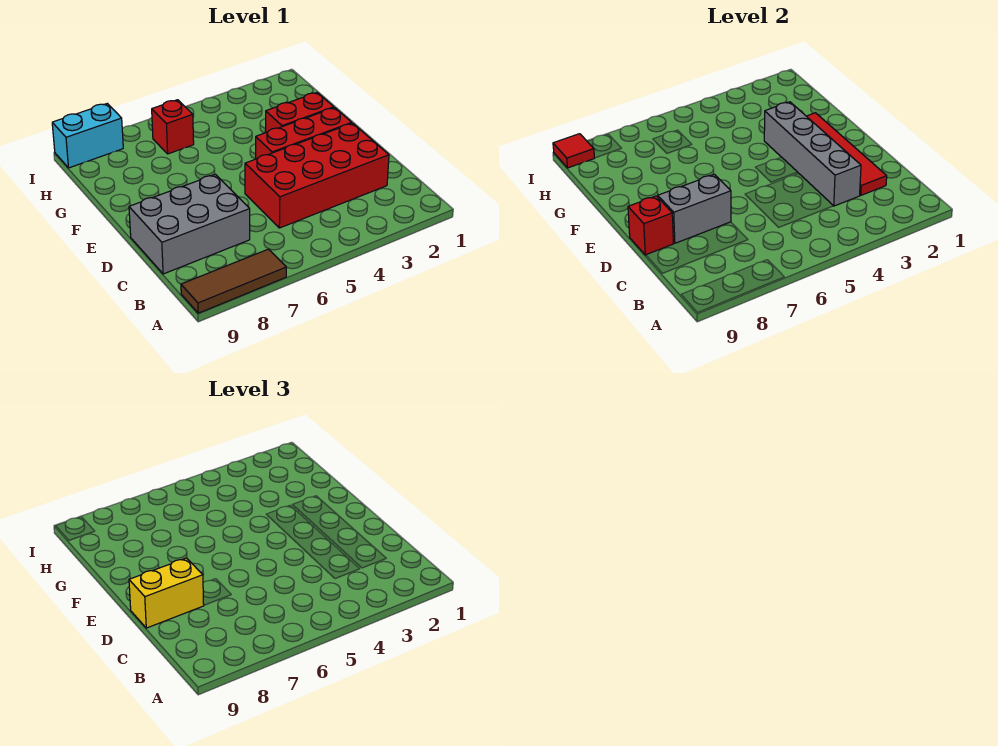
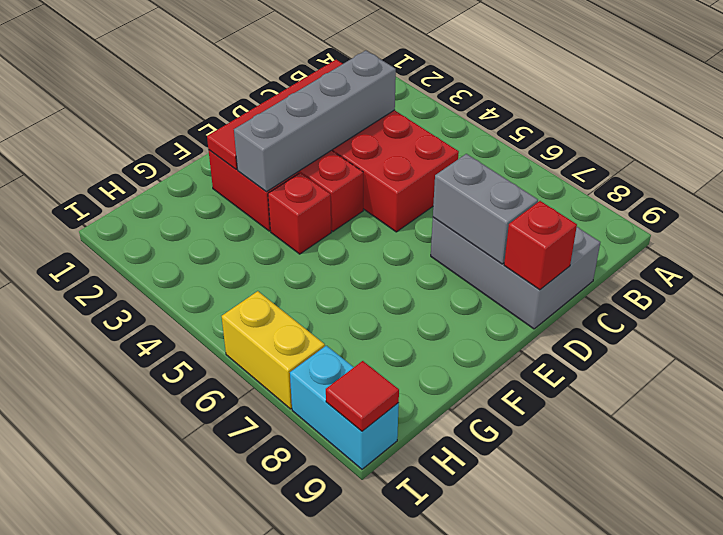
brown tile A7:A9 level 1 -> none
yellow brick D8:D9 level 3 -> yellow brick I6:I7 level 1
red brick H6 level 1 -> red brick F4 level 1

